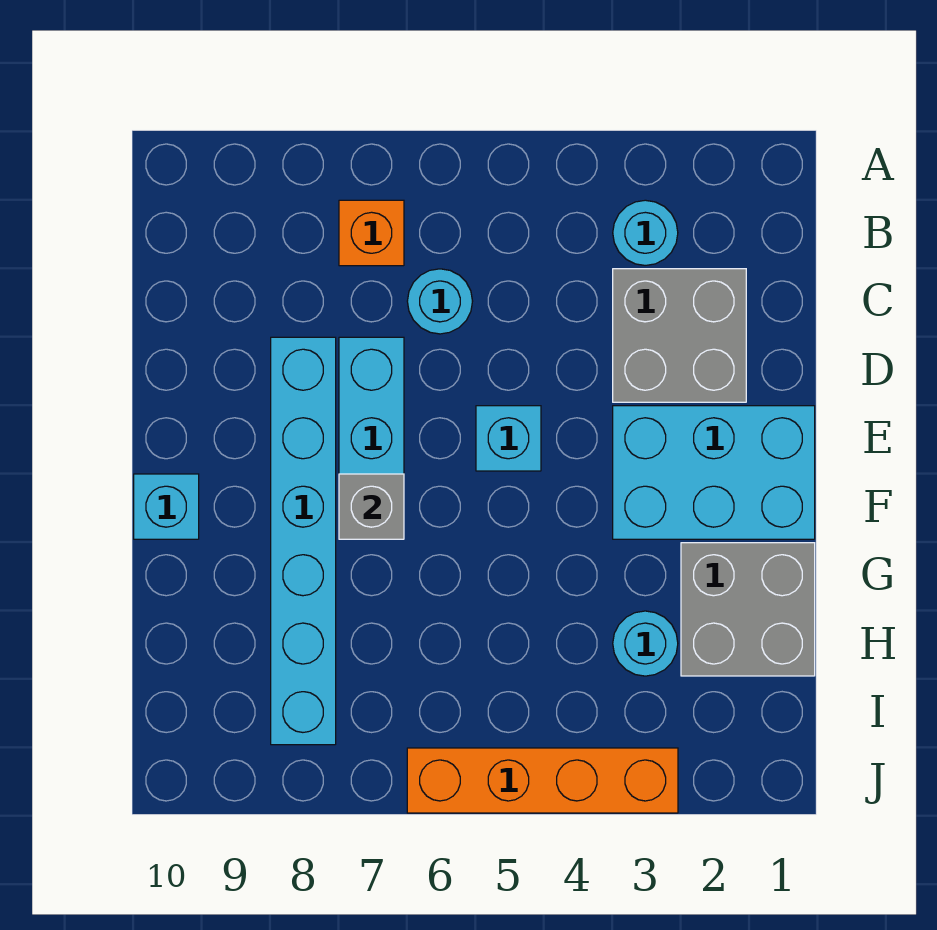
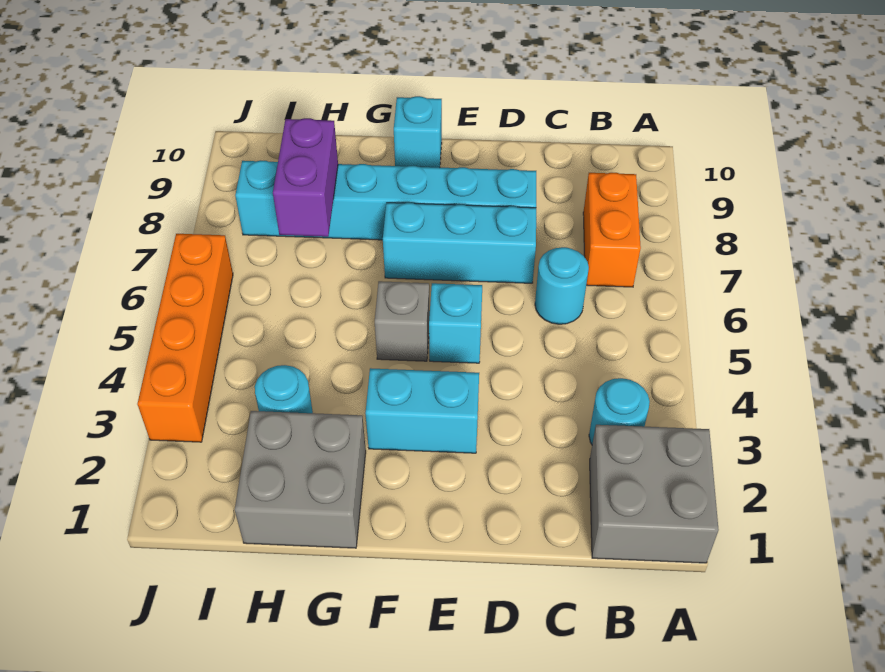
orange brick B7 level 1 -> orange brick B7:B8 level 1
grey brick C2:D3 level 1 -> grey brick A1:B2 level 1
cyan brick E1:F3 level 1 -> cyan brick E3:F3 level 1
grey brick F7 level 2 -> grey brick F5 level 1
none -> purple brick H7:H8 level 2

